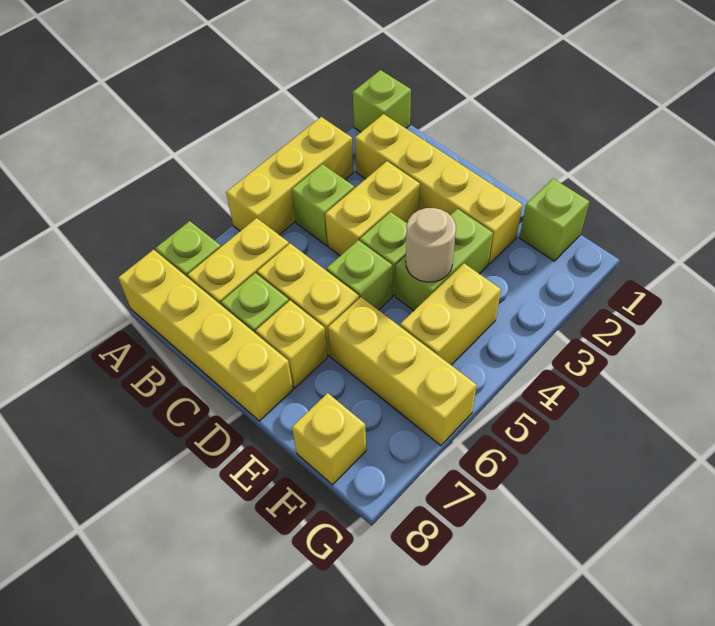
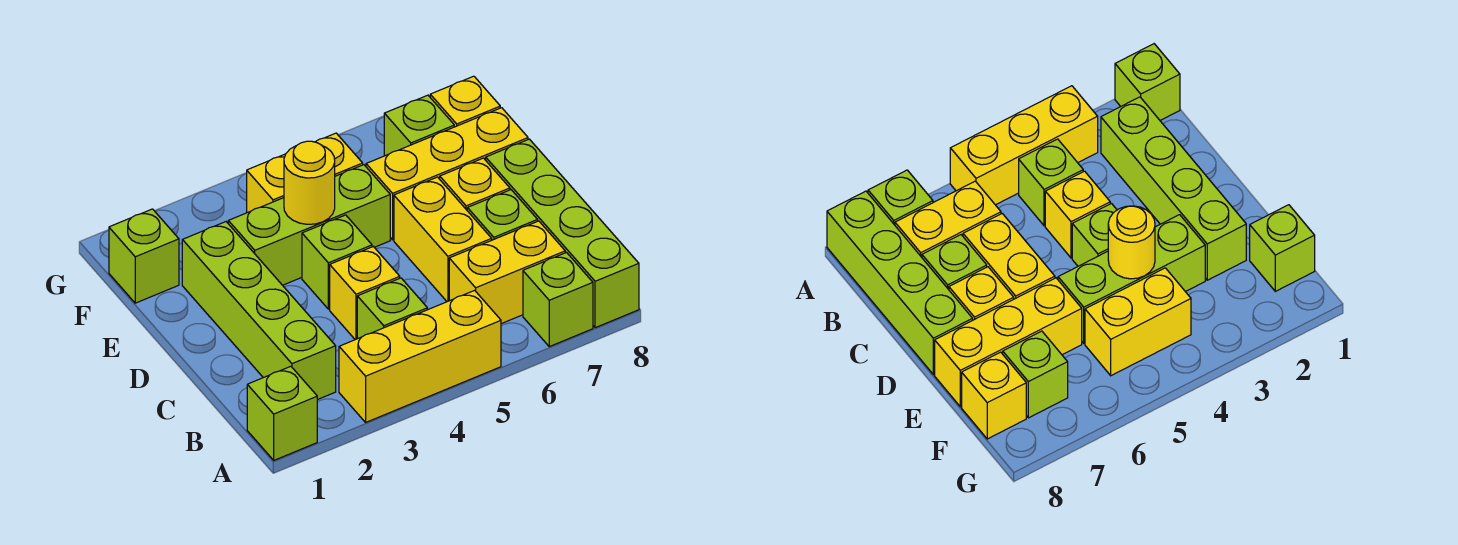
yellow brick A8:D8 level 1 -> lime brick A8:D8 level 1
yellow brick B2:E2 level 1 -> lime brick B2:E2 level 1
yellow brick C3:C4 level 1 -> yellow brick C4 level 1
lime brick D5 level 1 -> lime brick F7 level 1
lime brick E3:E4 level 1 -> lime brick E3:E5 level 1
tan round brick E4 level 2 -> yellow round brick E4 level 2
yellow brick E6:G6 level 1 -> yellow brick E6:E8 level 1

